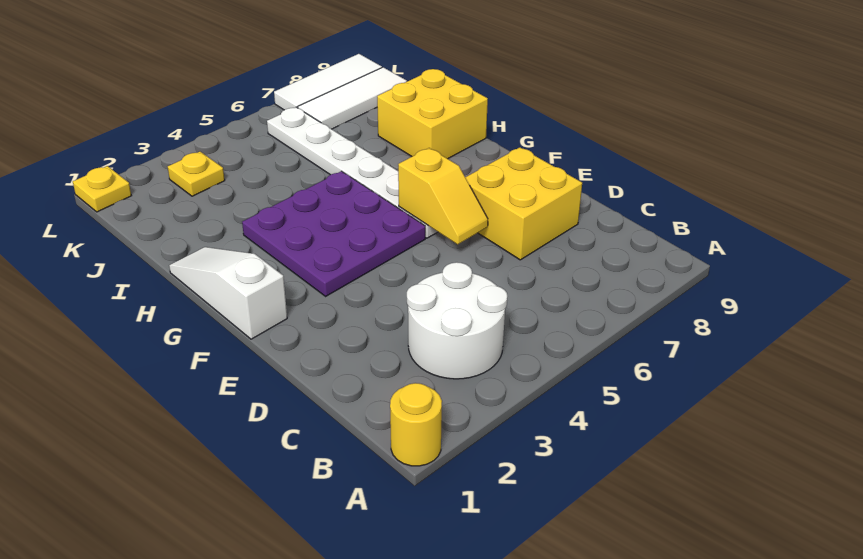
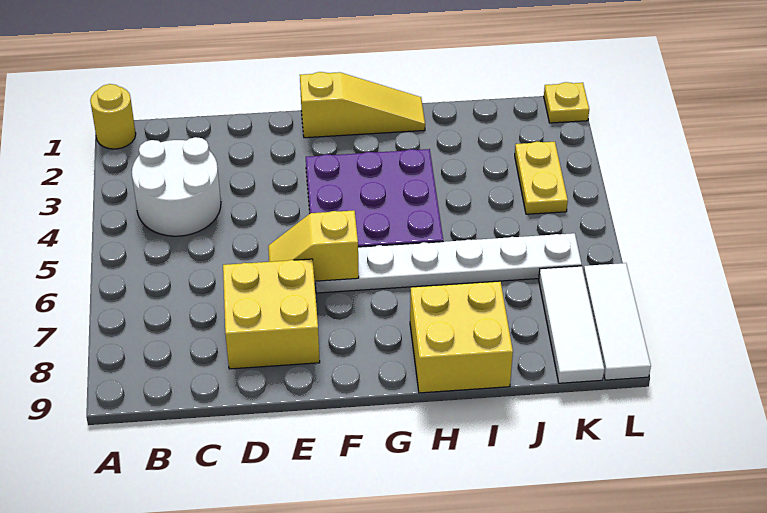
white slope F1:H1 level 1 top F -> yellow slope F1:H1 level 1 top F
yellow plate K3 level 1 -> yellow plate K3:K4 level 1

